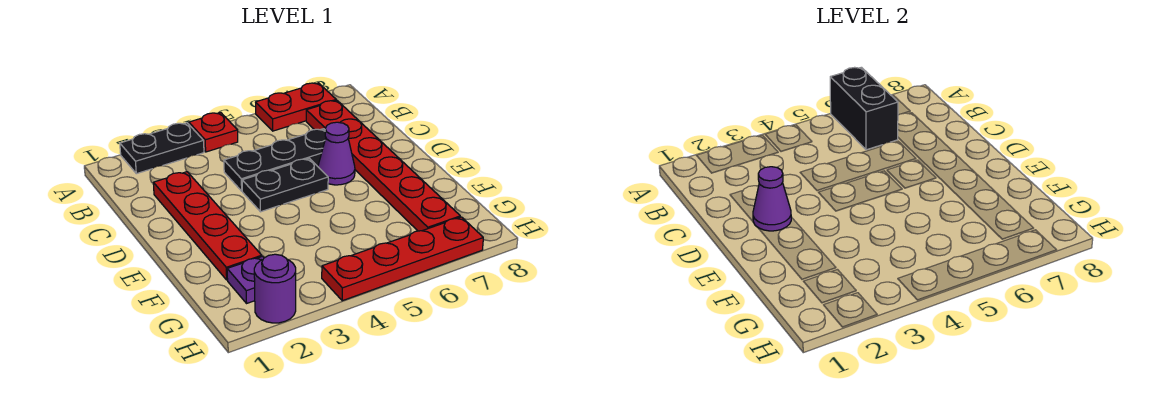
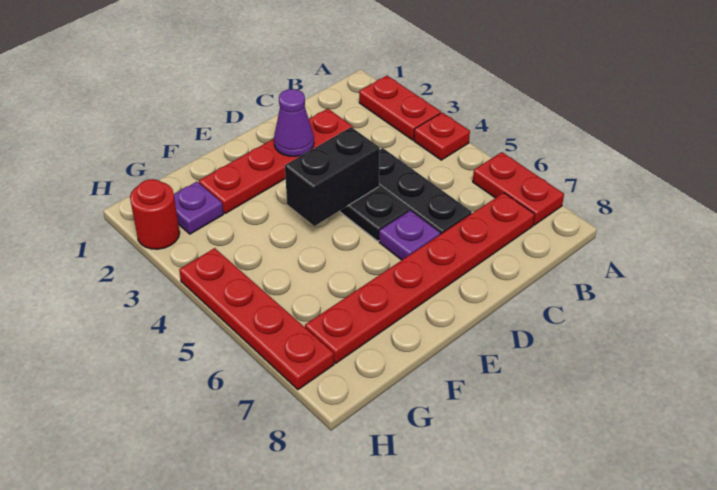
black plate A2:A3 level 1 -> red plate A2:A3 level 1
black brick A6:B6 level 2 -> black brick D4:E4 level 2
purple cone D6 level 1 -> purple plate D6 level 1
purple round brick H2 level 1 -> red round brick H2 level 1

